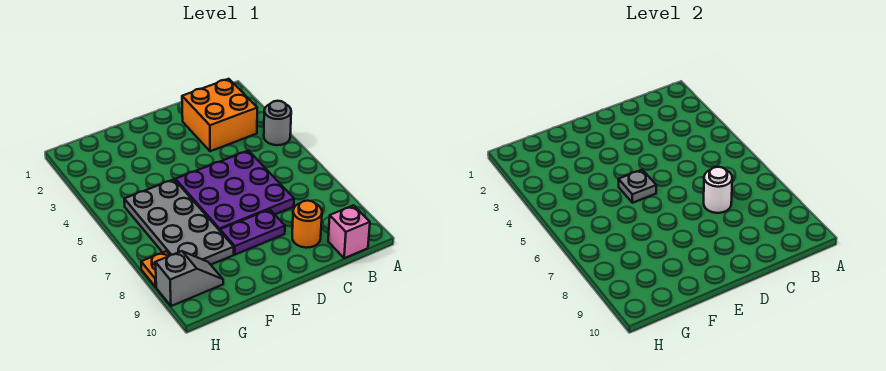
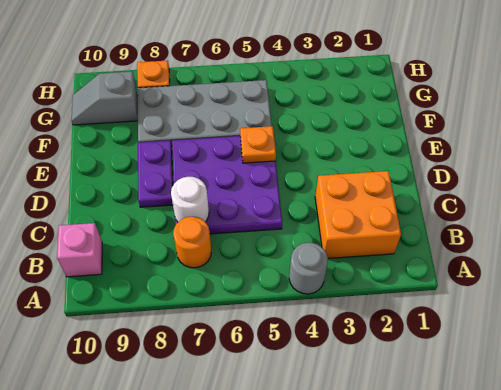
orange round brick C9 level 1 -> orange round brick B7 level 1
grey plate E5 level 2 -> orange plate E5 level 2
grey slope G9:H9 level 1 top H -> grey slope G9:G10 level 1 top 9

